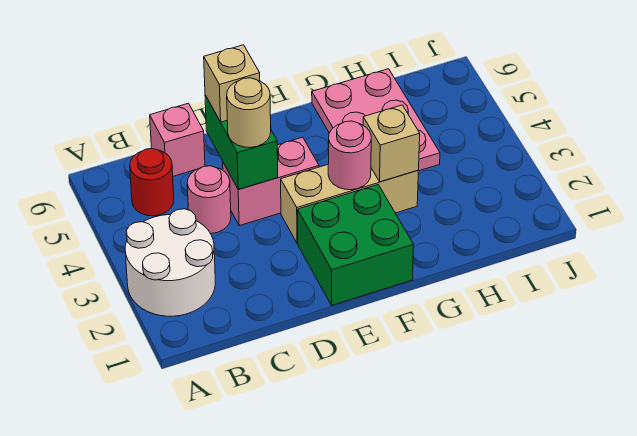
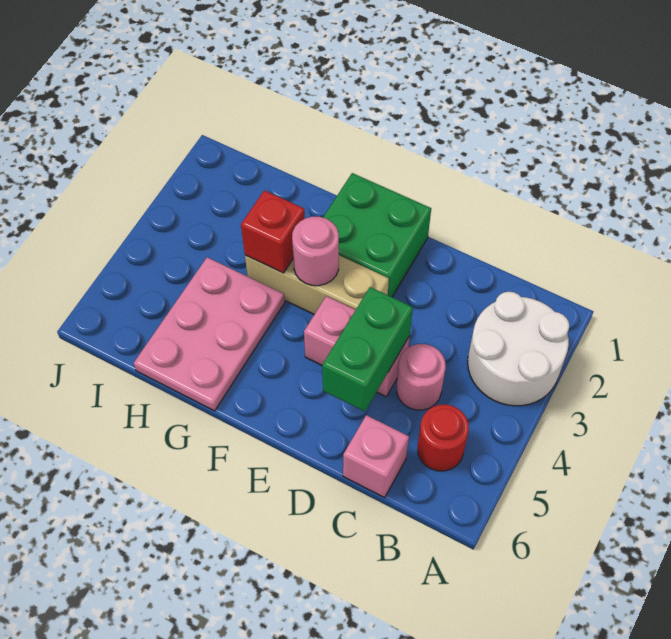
tan round brick D4 level 3 -> none
tan brick D5 level 3 -> none
tan brick G3 level 2 -> red brick G3 level 2

